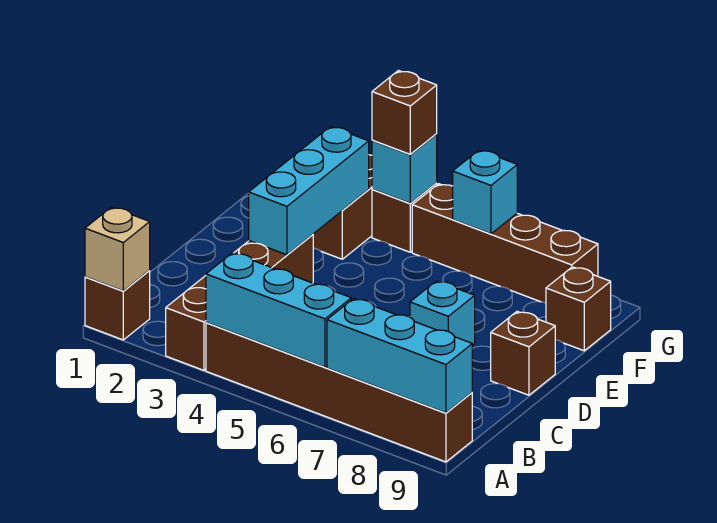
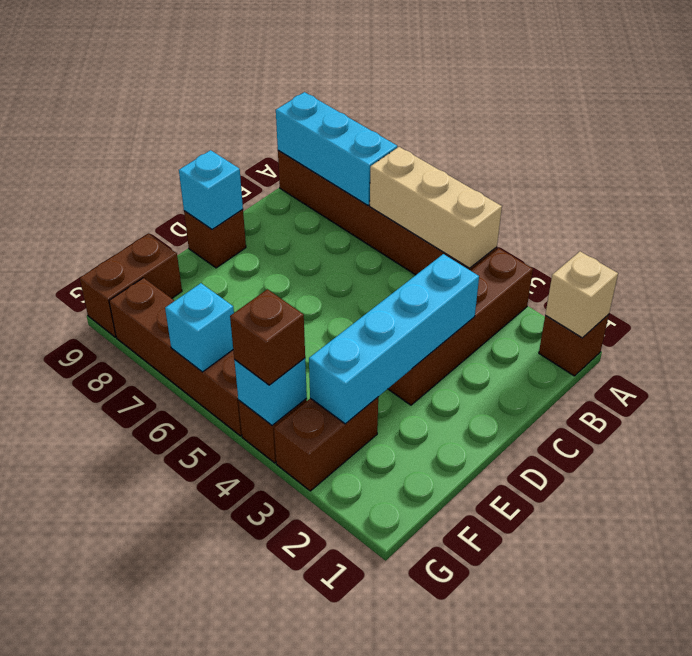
cyan brick A4:A6 level 2 -> tan brick A4:A6 level 2
cyan brick D3:F3 level 2 -> cyan brick C3:F3 level 2
cyan brick D7 level 1 -> cyan brick D9 level 2
brown brick F9 level 1 -> brown brick F9:G9 level 1

